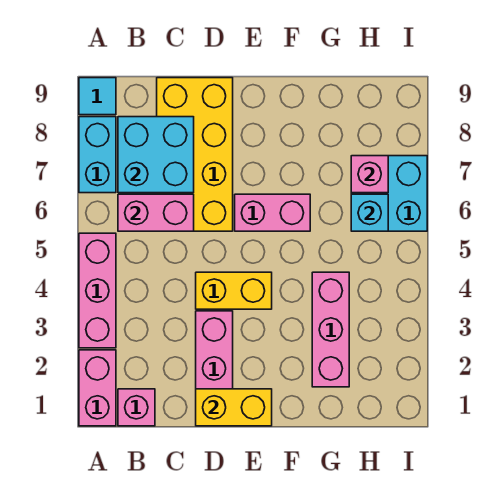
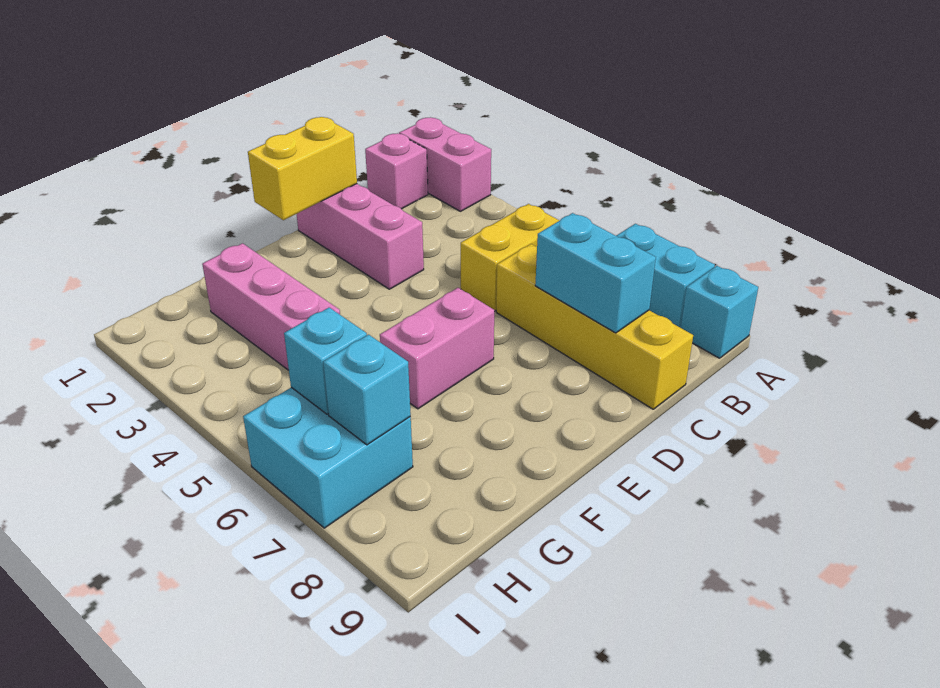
pink brick A3:A5 level 1 -> none
cyan tile A9 level 1 -> cyan brick A9 level 1
pink brick B6:C6 level 2 -> none
cyan brick B7:C8 level 2 -> cyan brick C7:C8 level 2
yellow brick C6:D9 level 1 -> yellow brick C6:C9 level 1
yellow brick D4:E4 level 1 -> yellow brick B5:C5 level 1
pink brick H7 level 2 -> cyan brick H7 level 2

